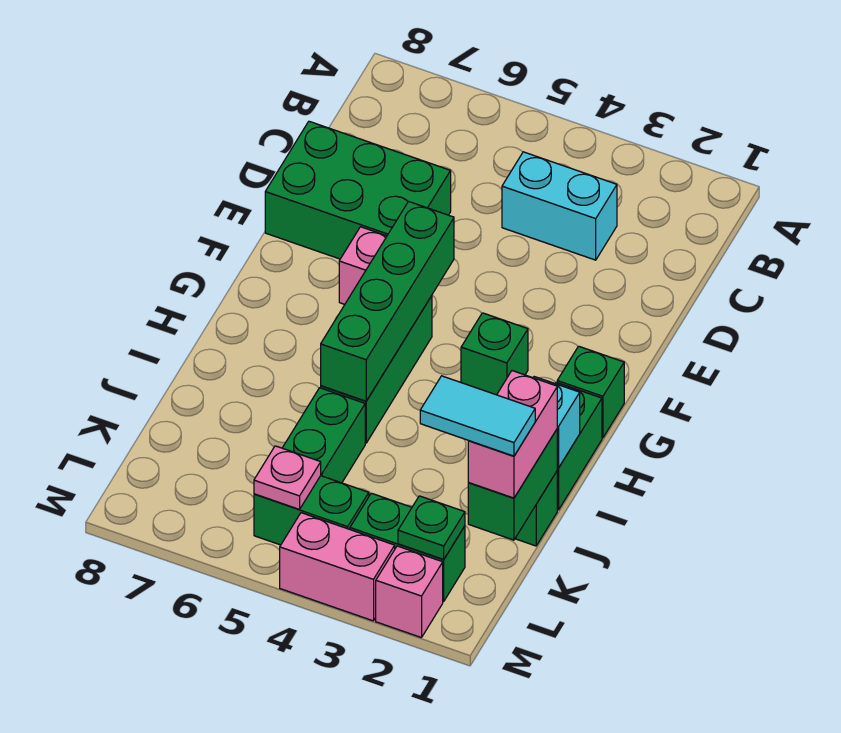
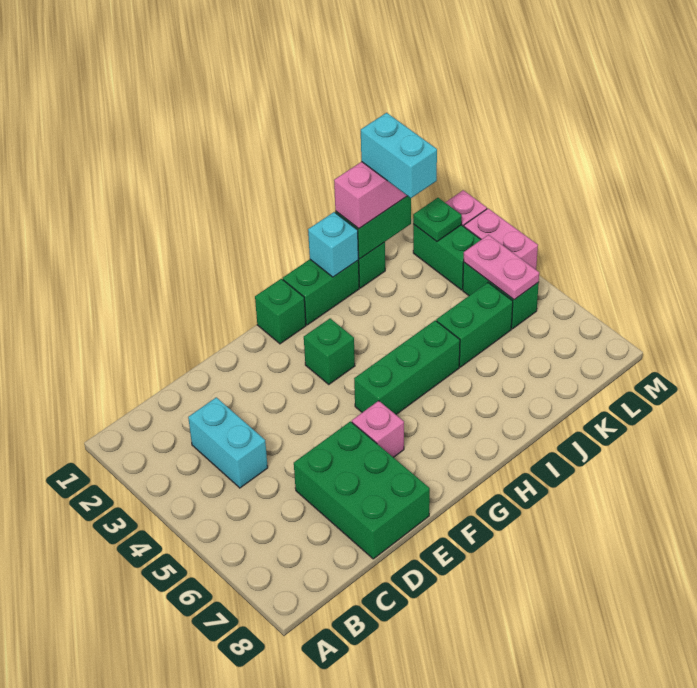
green brick F5:I5 level 2 -> none
cyan tile K1:K2 level 4 -> cyan brick K1:K2 level 4
pink plate L5 level 2 -> pink plate L4:L5 level 2

